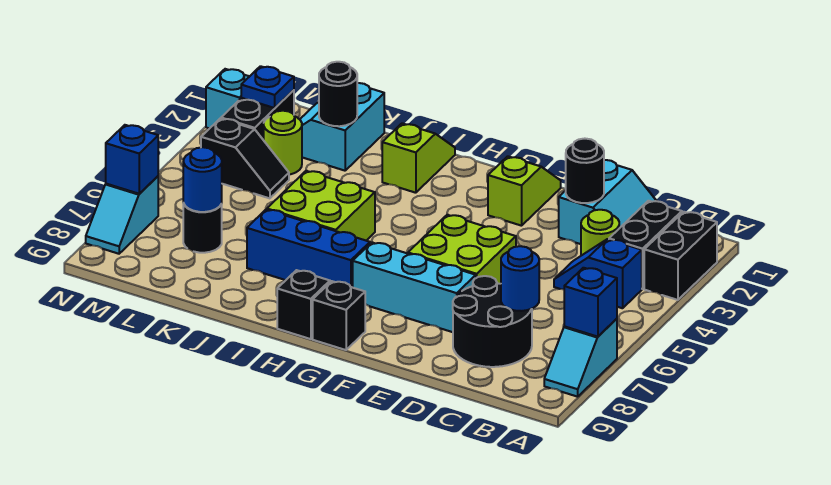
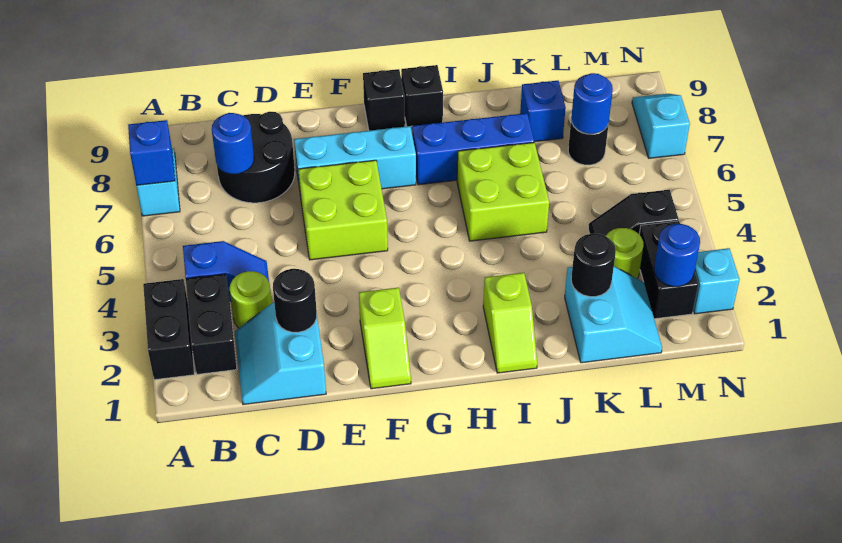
blue plate M2 level 2 -> blue round brick M2 level 2
blue brick N7 level 2 -> blue brick K8 level 1

